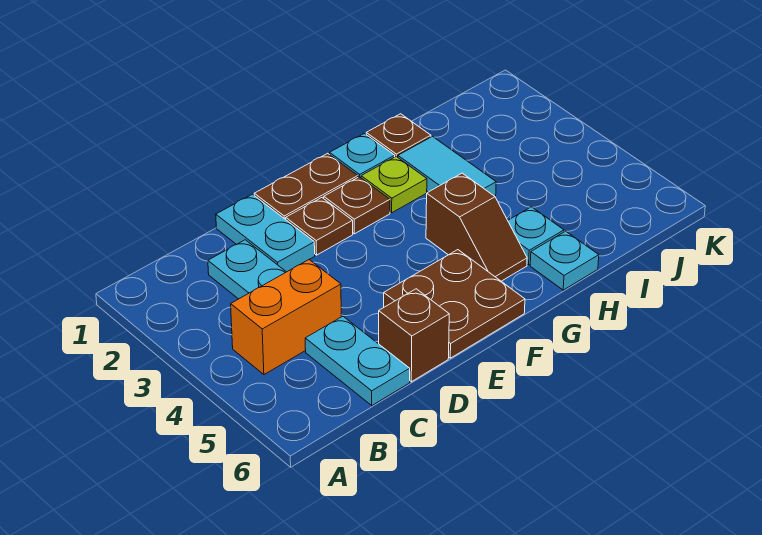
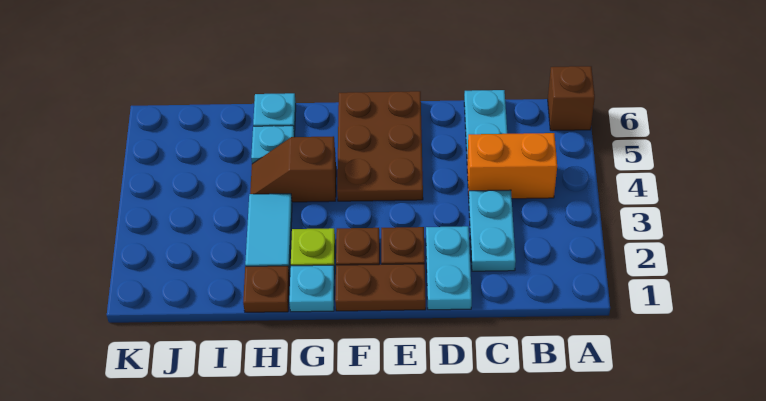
brown brick D6 level 1 -> brown brick A6 level 1
brown plate E5:F6 level 1 -> brown plate E4:F6 level 1
brown slope G4:G5 level 1 top 4 -> brown slope G4:H4 level 1 top G

